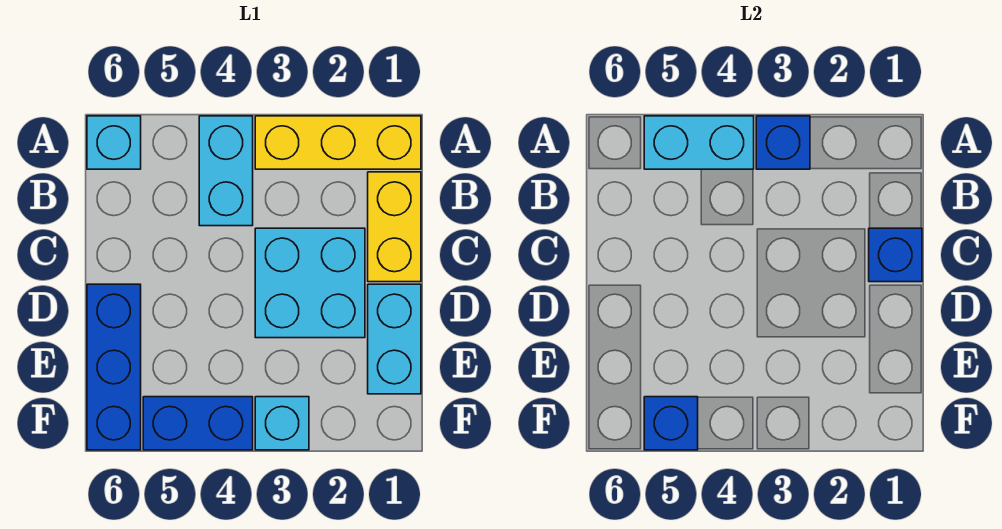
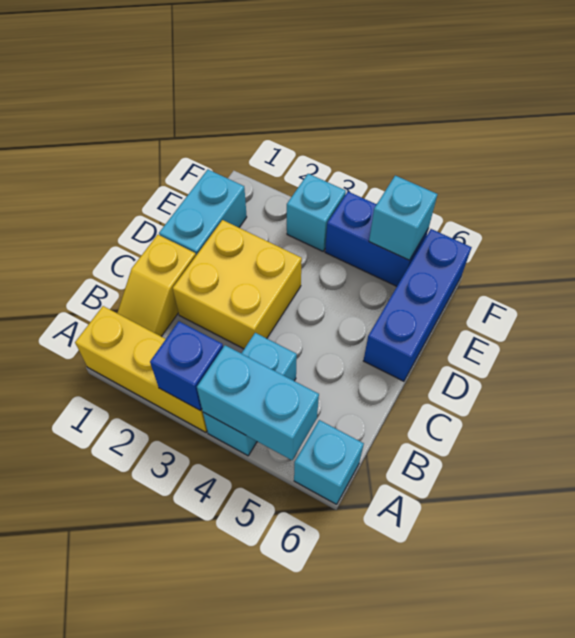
yellow brick B1:C1 level 1 -> yellow slope B1:C1 level 1 top C
blue brick C1 level 2 -> none
cyan brick C2:D3 level 1 -> yellow brick C2:D3 level 1
blue brick F5 level 2 -> cyan brick F5 level 2

